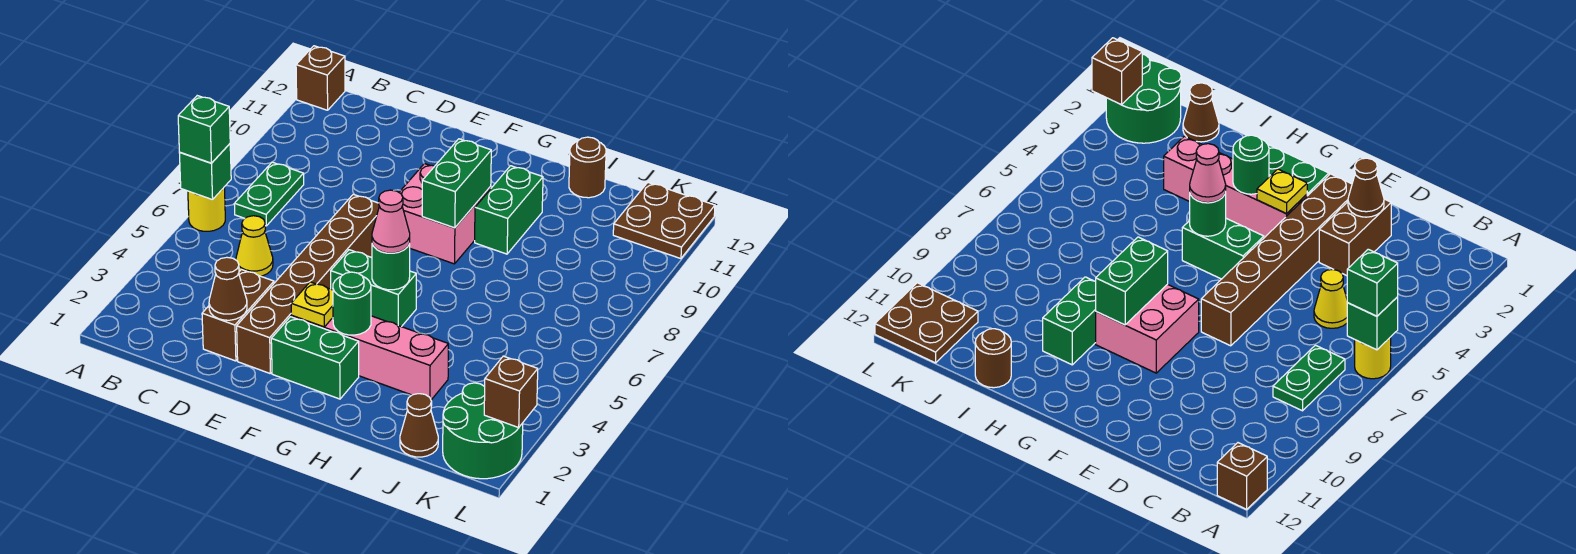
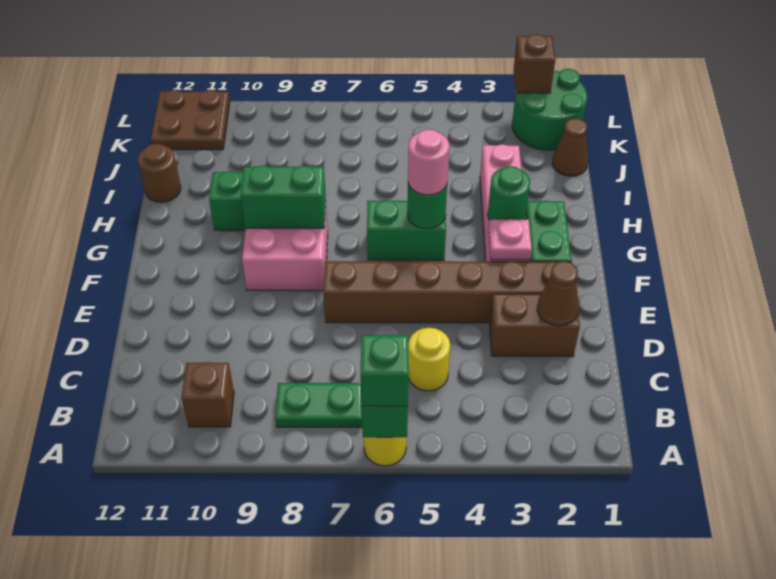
brown brick A12 level 1 -> brown brick B10 level 1
yellow cone C5 level 1 -> yellow round brick C5 level 1
yellow plate F3 level 2 -> pink plate F3 level 2
green brick F5:G5 level 1 -> green brick G5:G6 level 1
pink cone G5 level 3 -> pink round brick G5 level 3

